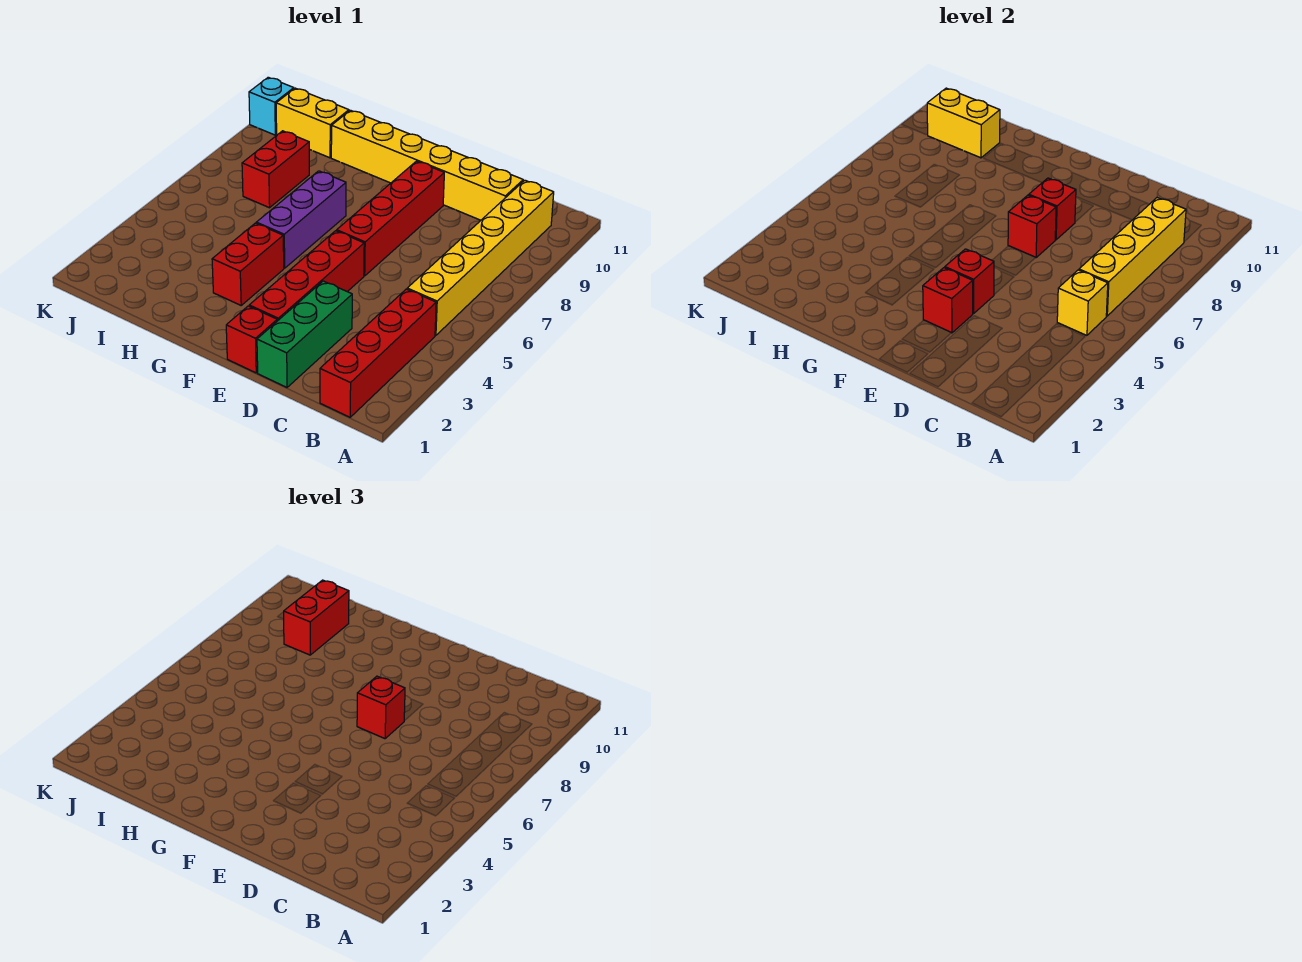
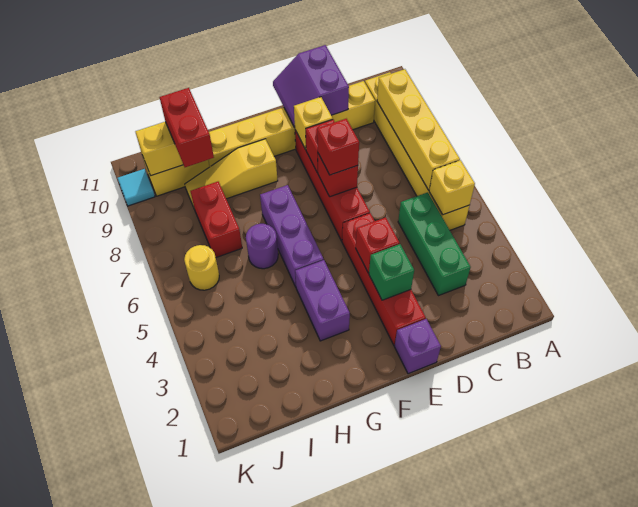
red brick B1:B4 level 1 -> none
green brick D1:D3 level 1 -> green brick C3:C5 level 1
none -> purple slope D10:E11 level 2 top D
red brick E1 level 1 -> purple brick E1 level 1
red brick E3 level 2 -> green brick E3 level 2
none -> yellow brick E9 level 2
red brick G3:G4 level 1 -> purple brick G3:G4 level 1
none -> yellow slope G9:I9 level 1 top G
none -> purple round brick H6 level 1
none -> yellow round brick J6 level 1
cyan brick K10 level 1 -> cyan tile K10 level 1

